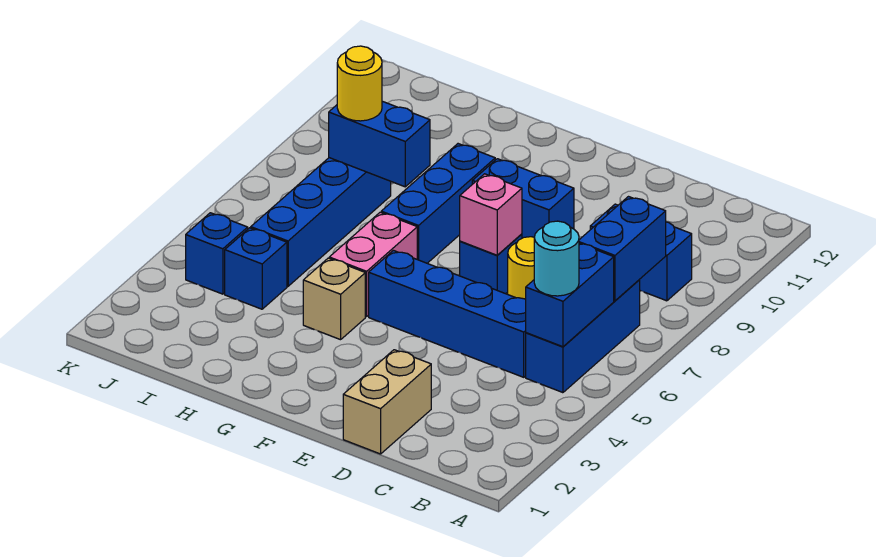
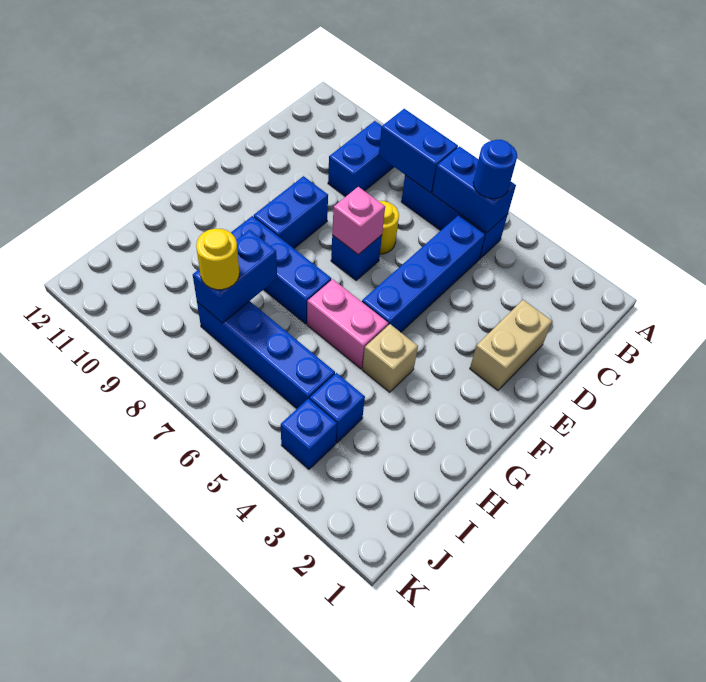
cyan round brick B5 level 3 -> blue round brick B5 level 3
tan brick D1:D2 level 1 -> tan brick D2:E2 level 1

